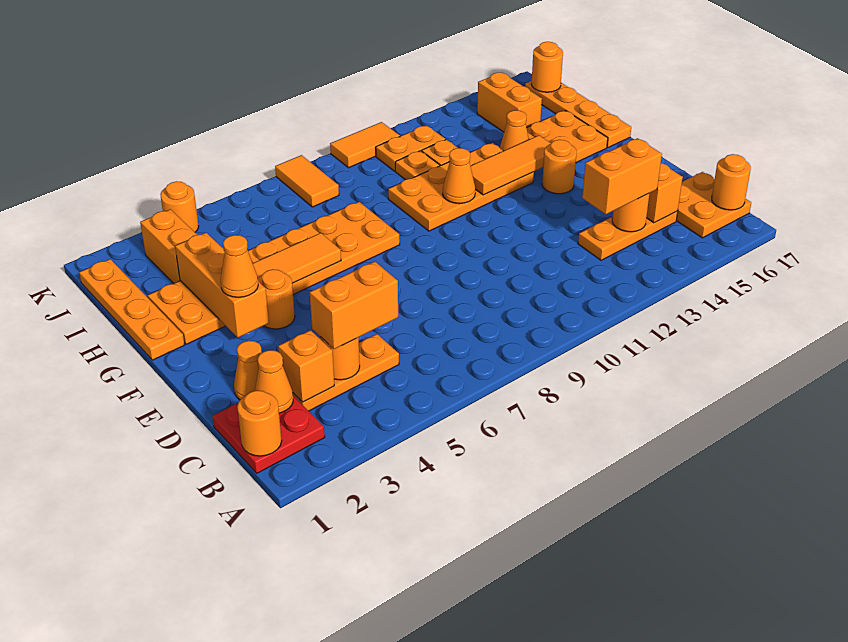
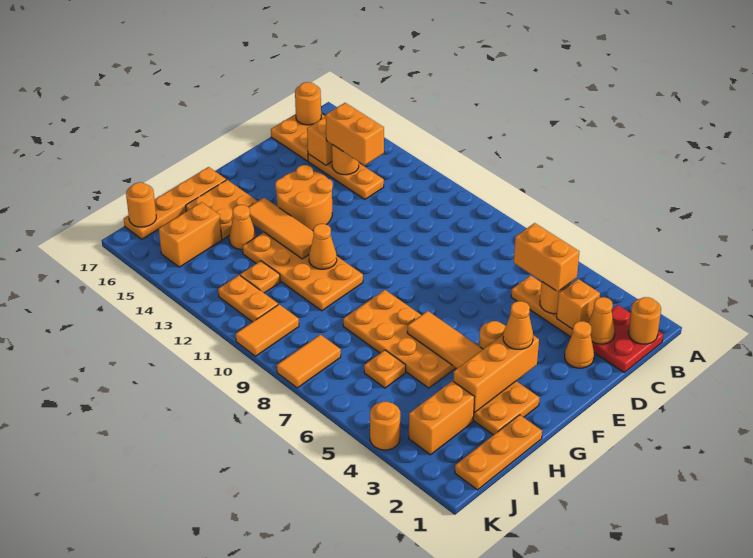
orange round brick F14 level 1 -> orange round brick E13:F14 level 1
orange plate G1:J1 level 1 -> orange plate H1:J1 level 1
orange plate I11 level 1 -> orange plate I6 level 1
orange tile K10:K11 level 1 -> orange tile J10:K10 level 1

